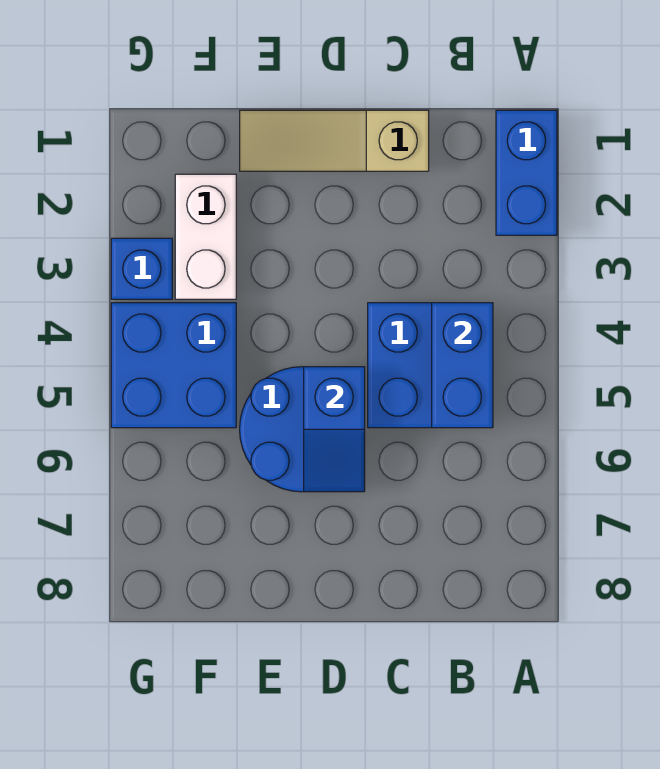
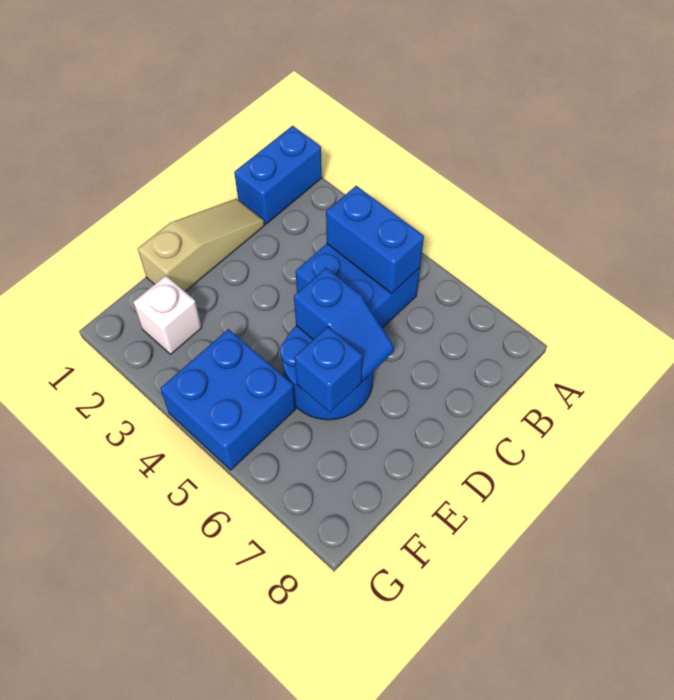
blue brick A1:A2 level 1 -> blue brick A1:B1 level 1
tan slope C1:E1 level 1 top C -> tan slope C1:E1 level 1 top E
white brick F2:F3 level 1 -> white brick F2 level 1
blue brick G3 level 1 -> blue brick E6 level 2

